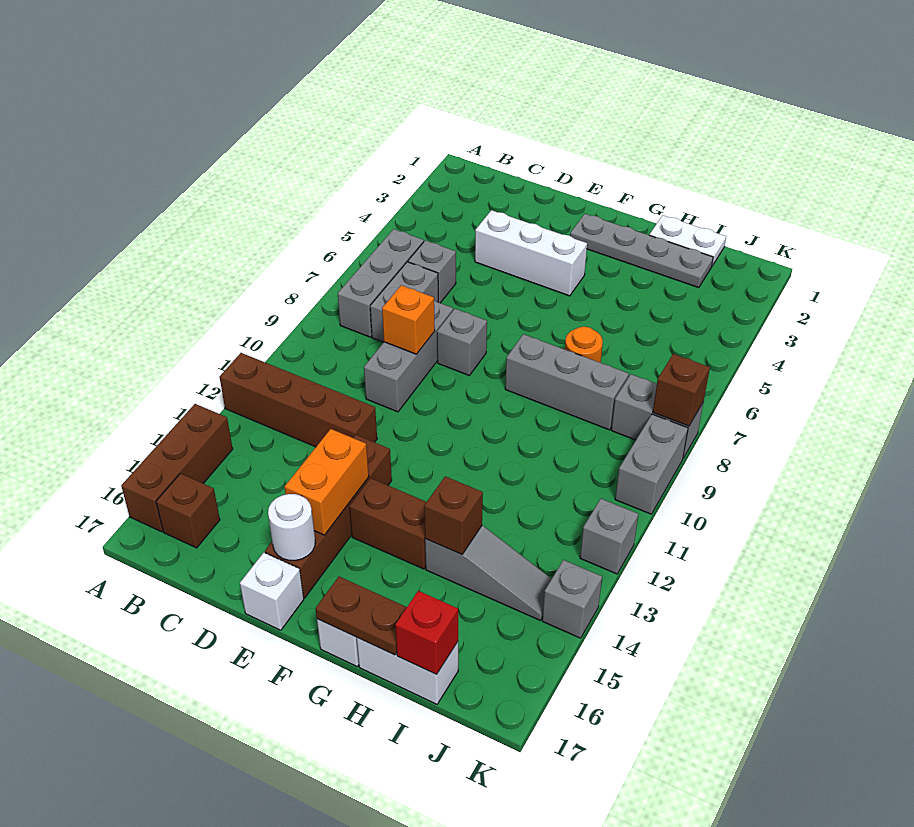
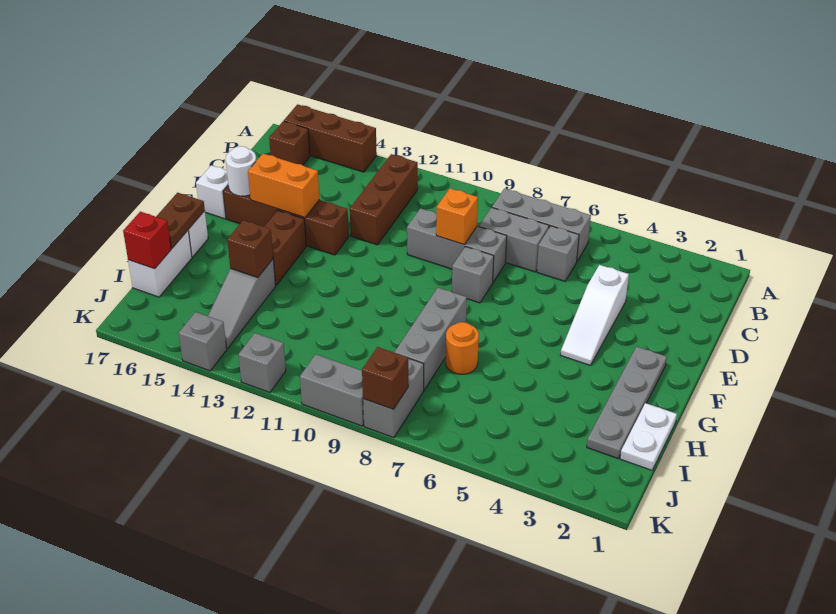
brown brick A12:D12 level 1 -> brown brick B12:D12 level 1
white brick D4:F4 level 1 -> white slope D4:F4 level 1 top D

